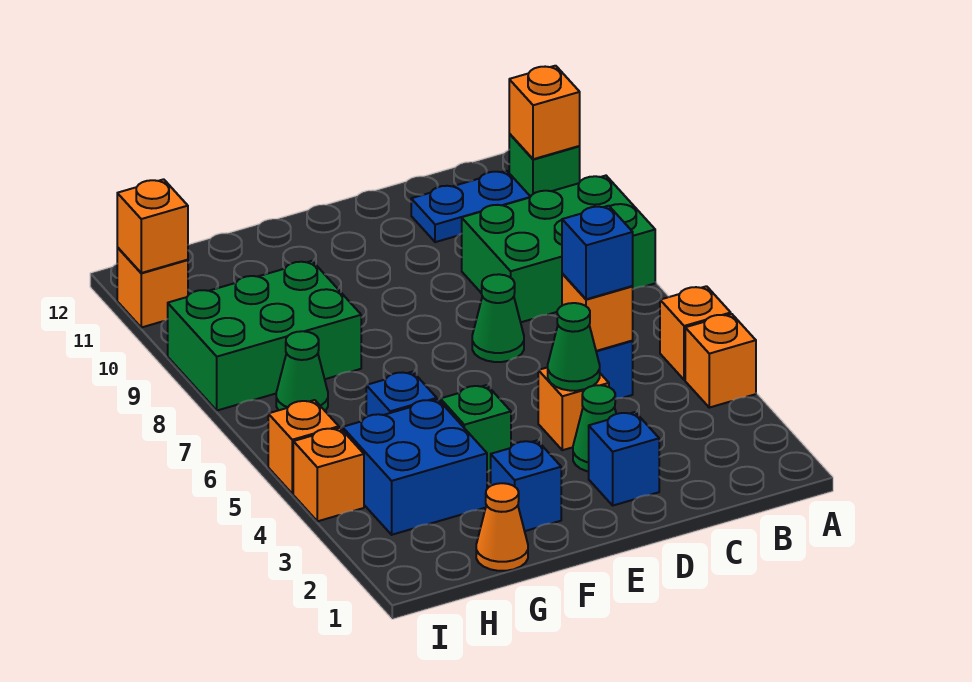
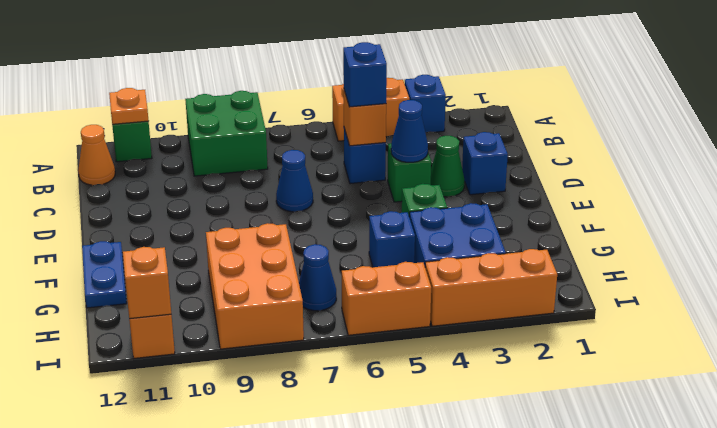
green brick A8:C9 level 1 -> green brick A8:B9 level 1
orange brick A11 level 2 -> orange plate A11 level 2
blue plate B11:C11 level 1 -> blue plate F12:G12 level 1
orange brick D4 level 1 -> green brick D4 level 1
green cone D4 level 2 -> blue cone D4 level 2
green cone D7 level 1 -> blue cone D7 level 1
blue brick F2 level 1 -> blue brick A3 level 1
orange cone G1 level 1 -> orange cone B12 level 1
green brick G8:I9 level 1 -> orange brick G8:I9 level 1
green cone H7 level 1 -> blue cone H7 level 1
orange brick I4 level 1 -> orange brick I2:I4 level 1
orange brick I5 level 1 -> orange brick I5:I6 level 1

